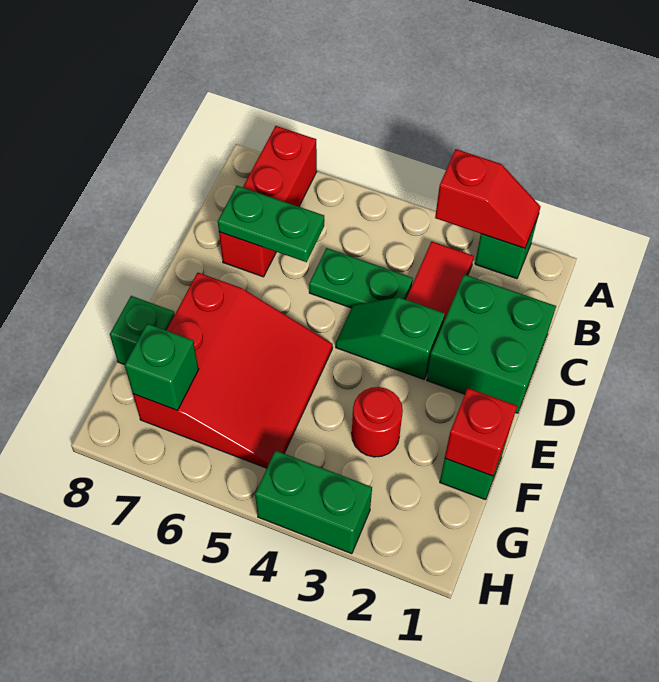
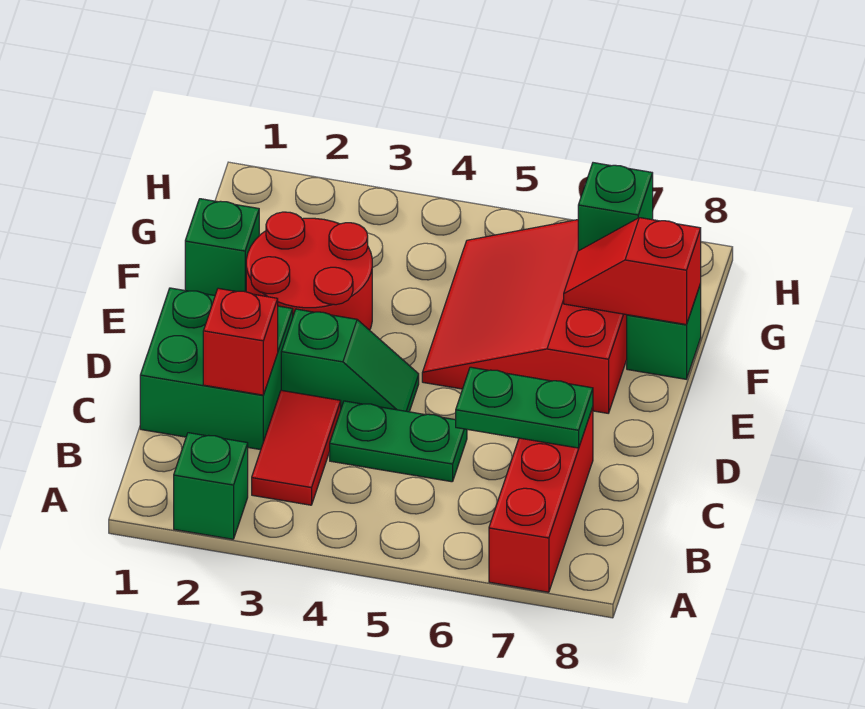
red slope A2:A3 level 2 top 3 -> red slope F7:F8 level 2 top 8
red brick F1 level 2 -> red brick C2 level 2
red round brick F3 level 1 -> red round brick E2:F3 level 1
green brick H3:H4 level 1 -> none

